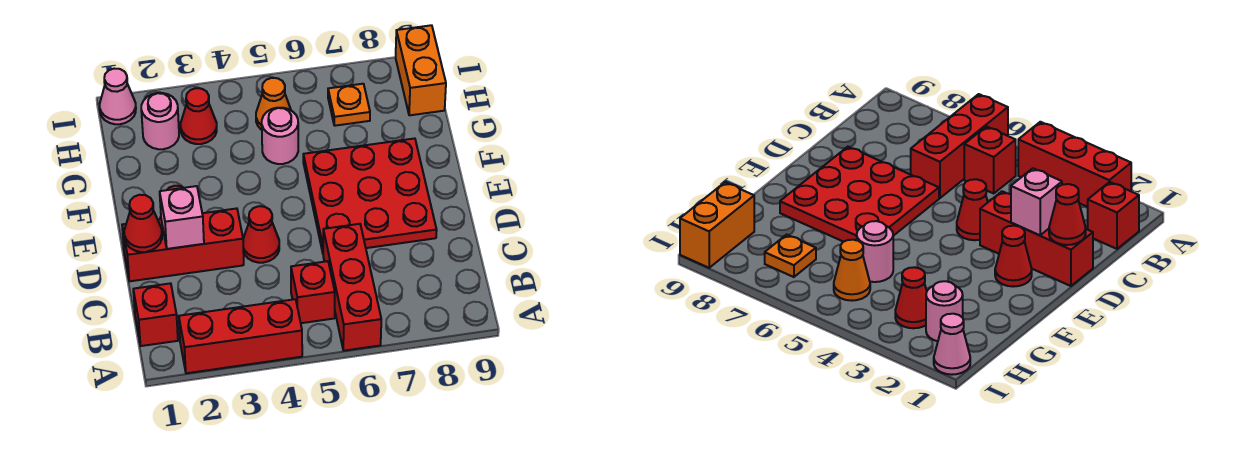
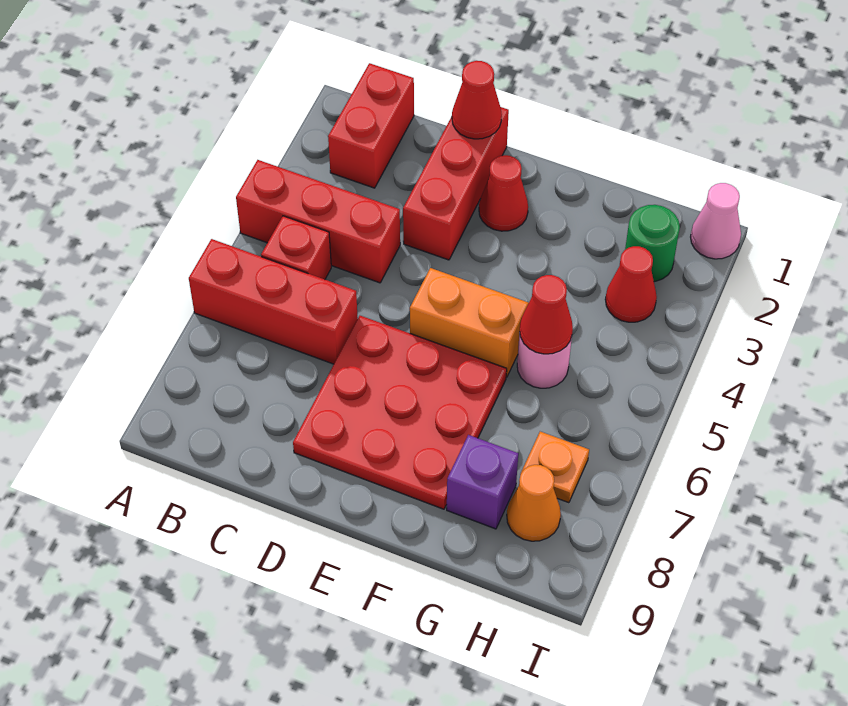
red brick A2:A4 level 1 -> red brick A4:C4 level 1
red brick B1 level 1 -> red brick B1:B2 level 1
pink brick D2 level 2 -> none
red cone D4 level 1 -> red cone G5 level 2
none -> purple brick G8 level 1
pink round brick H2 level 1 -> green round brick H2 level 1
orange cone H5 level 1 -> orange cone H8 level 1
orange brick H9:I9 level 1 -> orange brick E5:F5 level 1

